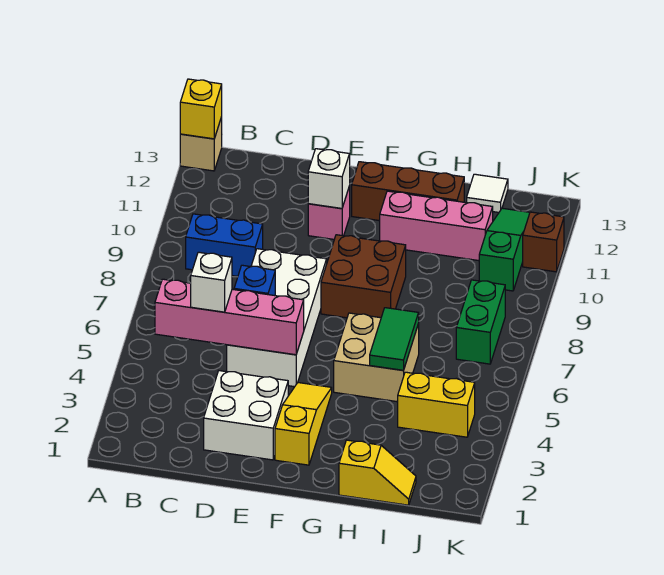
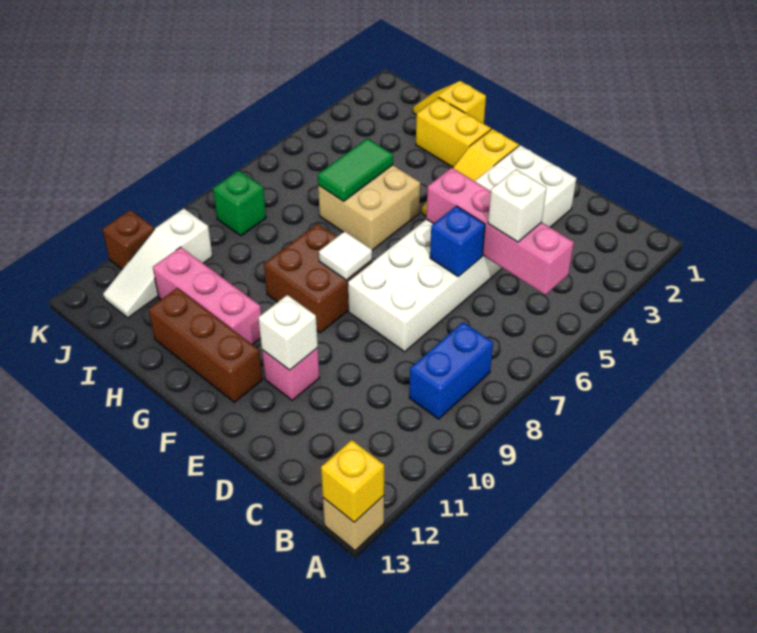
blue brick B9:C9 level 1 -> blue brick B8:B9 level 1
yellow brick I4:J4 level 1 -> yellow brick G2:H2 level 1
white tile I13 level 1 -> white tile F8 level 2
green brick J7:J8 level 1 -> green brick J8 level 1
green slope J10:J12 level 1 top 10 -> white slope J10:J12 level 1 top 10

